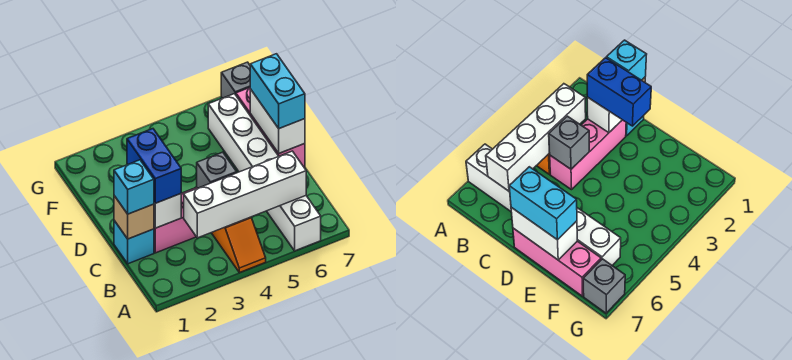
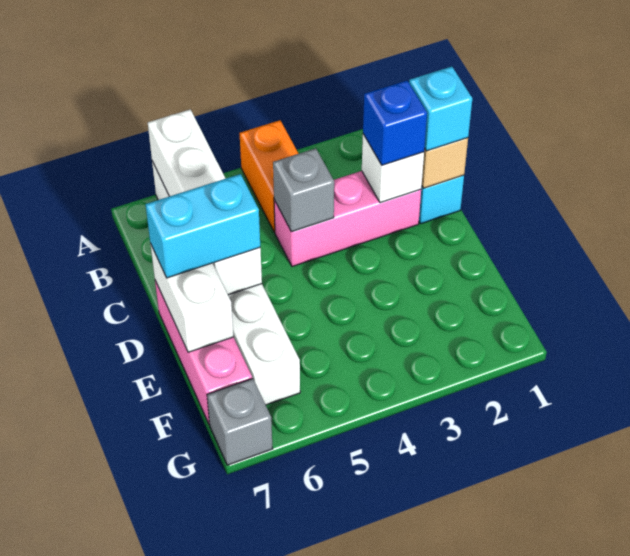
orange slope A4:B4 level 1 top B -> orange brick A4:B4 level 1
white brick B3:B6 level 2 -> white brick A6:D6 level 2
blue brick C2:D2 level 3 -> blue brick C2 level 3
cyan brick D7:E7 level 3 -> cyan brick D6:D7 level 3

